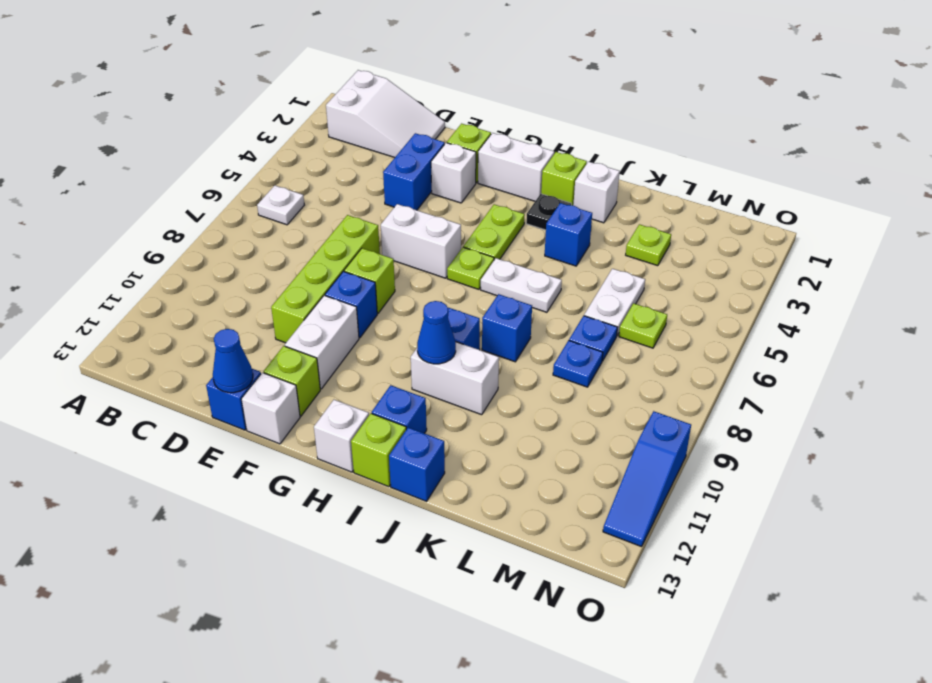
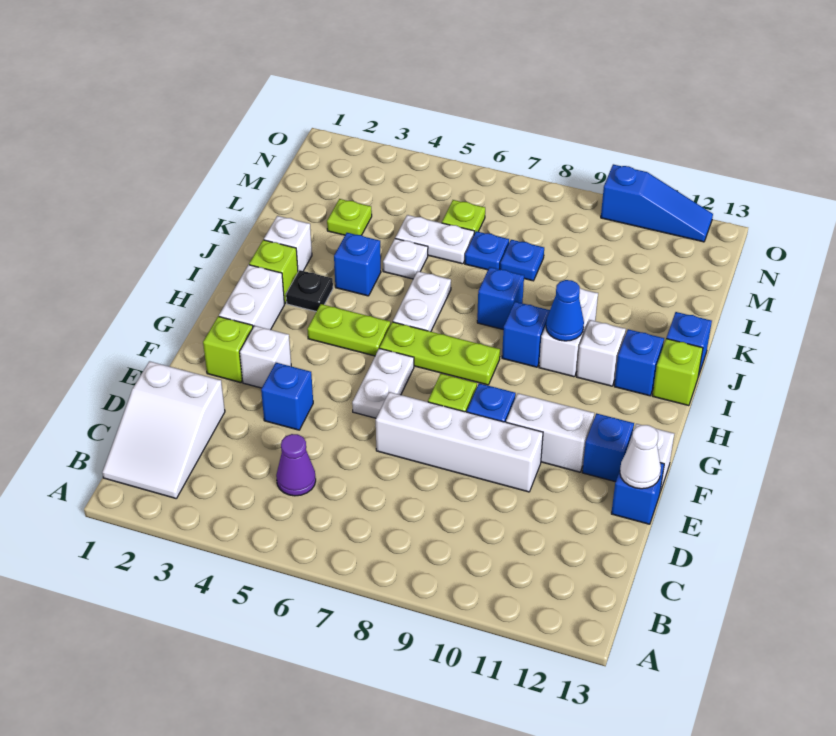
white slope B1:D2 level 1 top B -> white slope B1:D2 level 1 top D
white plate B6 level 1 -> white plate K5 level 1
none -> purple cone C5 level 1
blue brick E3:E4 level 1 -> blue brick E4 level 1
lime brick E7:E10 level 1 -> white brick E7:E10 level 1
blue cone E13 level 2 -> white cone E13 level 2
white brick F6:G6 level 1 -> white plate F6:G6 level 1
lime brick F12 level 1 -> blue brick F12 level 1
lime plate H6 level 1 -> lime plate H6:H8 level 1
white brick H13 level 1 -> white brick I11 level 1

